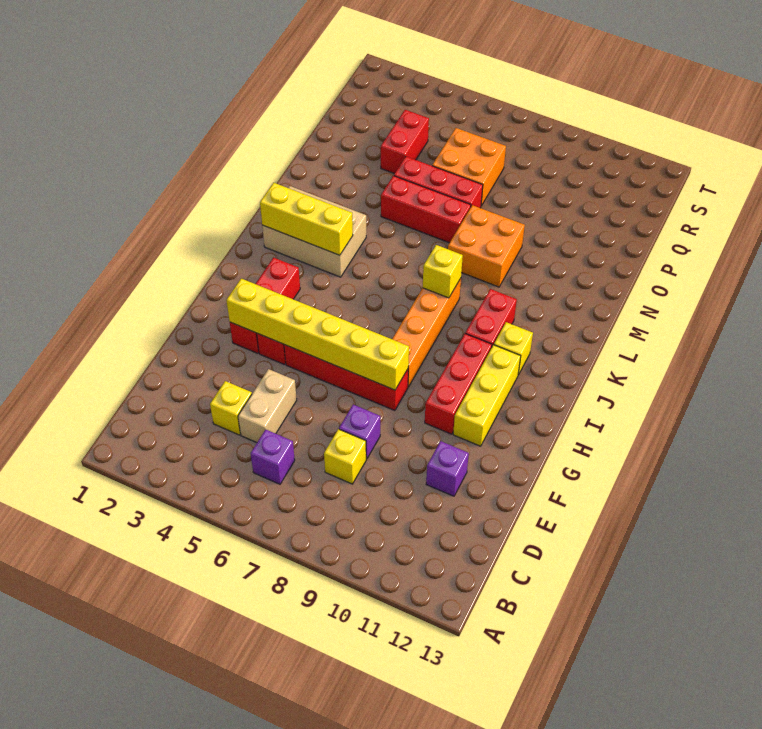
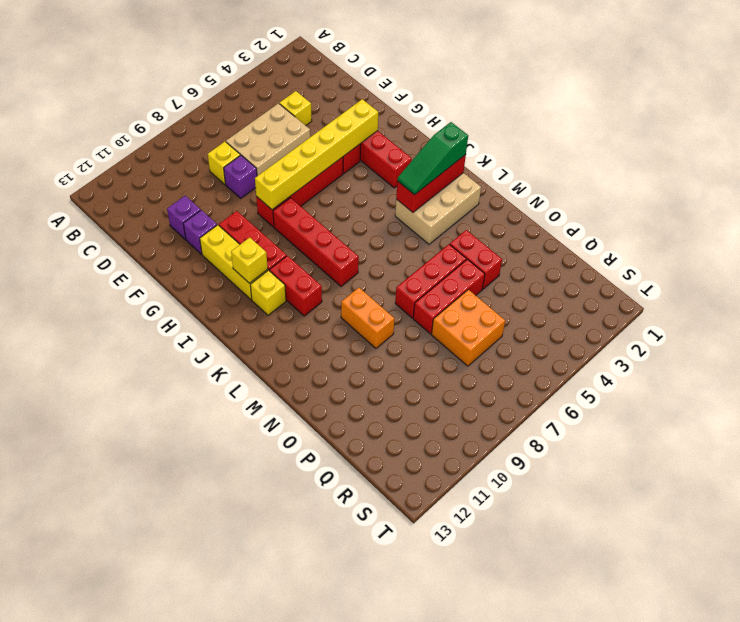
purple brick C6 level 1 -> purple brick F11 level 1
tan brick D5:E5 level 1 -> tan brick D5:E7 level 1
orange brick H8:K8 level 1 -> red brick H8:K8 level 1
yellow brick K2:K4 level 2 -> red brick K2:K4 level 2
none -> green slope K2:K4 level 3 top 2
yellow brick K8 level 2 -> yellow brick I11 level 2
orange brick M8:N9 level 1 -> orange brick M9:N9 level 1
red brick P4:Q4 level 1 -> red brick N4:O4 level 1

